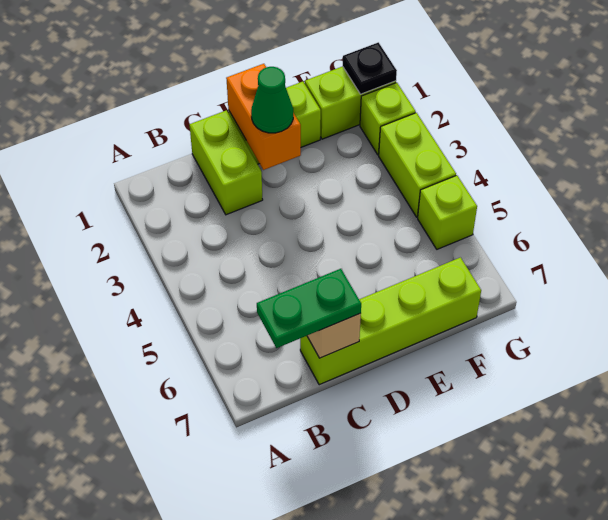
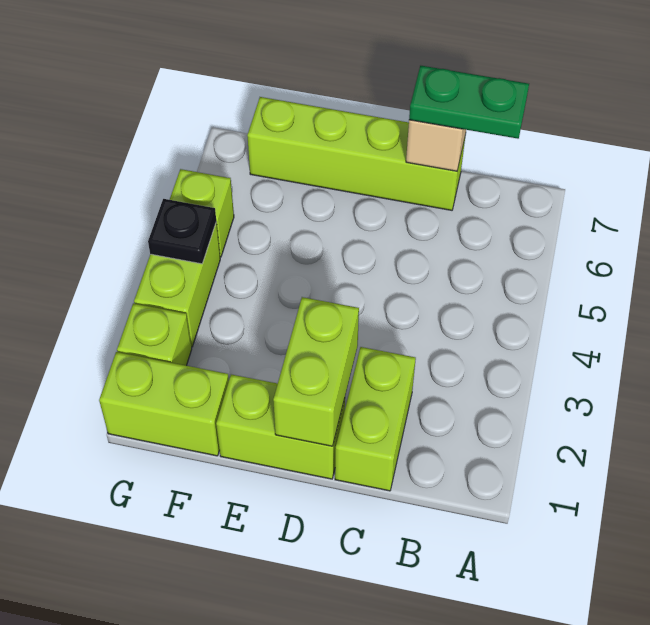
orange brick D1:D2 level 2 -> lime brick D1:D2 level 2
green cone D2 level 3 -> none
black plate G1 level 2 -> black plate G4 level 2

